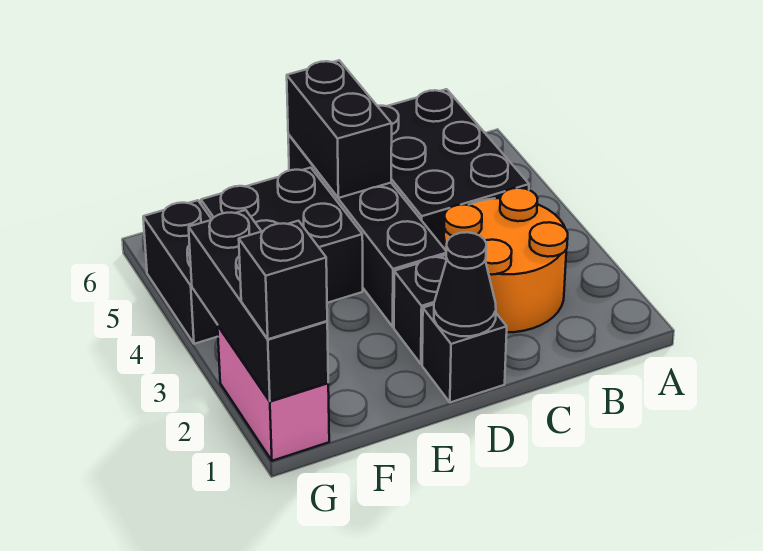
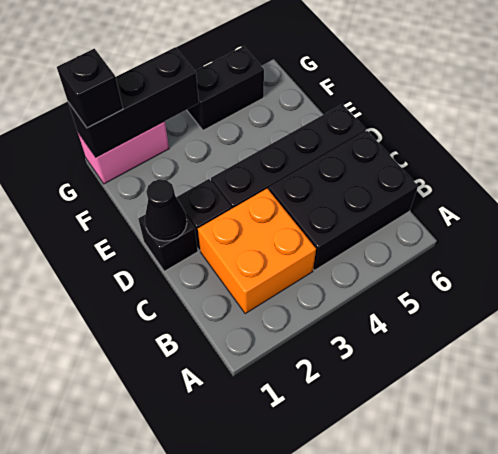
orange round brick B2:C3 level 1 -> orange brick B2:C3 level 1
black brick D5:D6 level 2 -> none
black brick E4:F5 level 1 -> none

